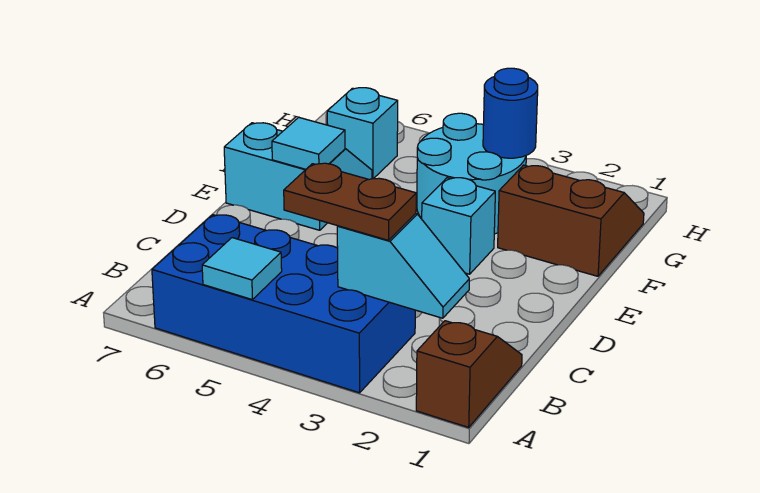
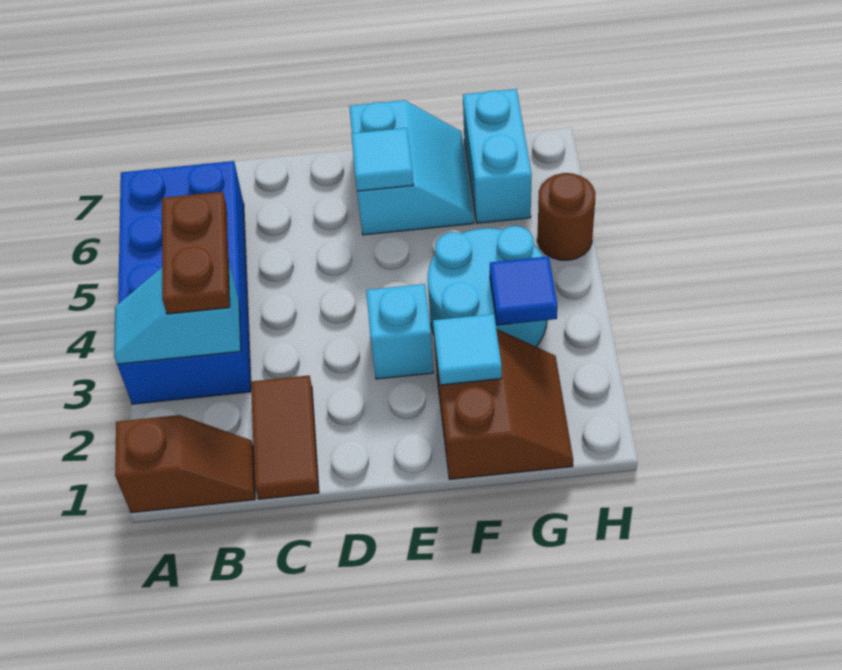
cyan tile A5 level 2 -> cyan tile F2 level 2
cyan slope B2:B3 level 2 top 3 -> cyan slope A3:B3 level 2 top B
none -> brown tile C1:C2 level 1
blue round brick G3 level 2 -> blue tile G3 level 2
cyan brick G6 level 1 -> cyan brick G6:G7 level 1
none -> brown round brick H5 level 1

